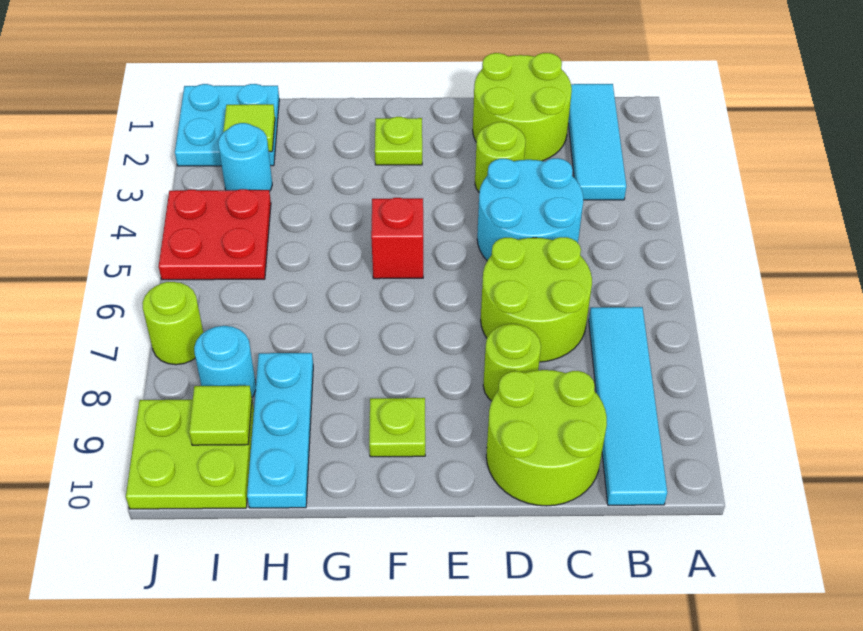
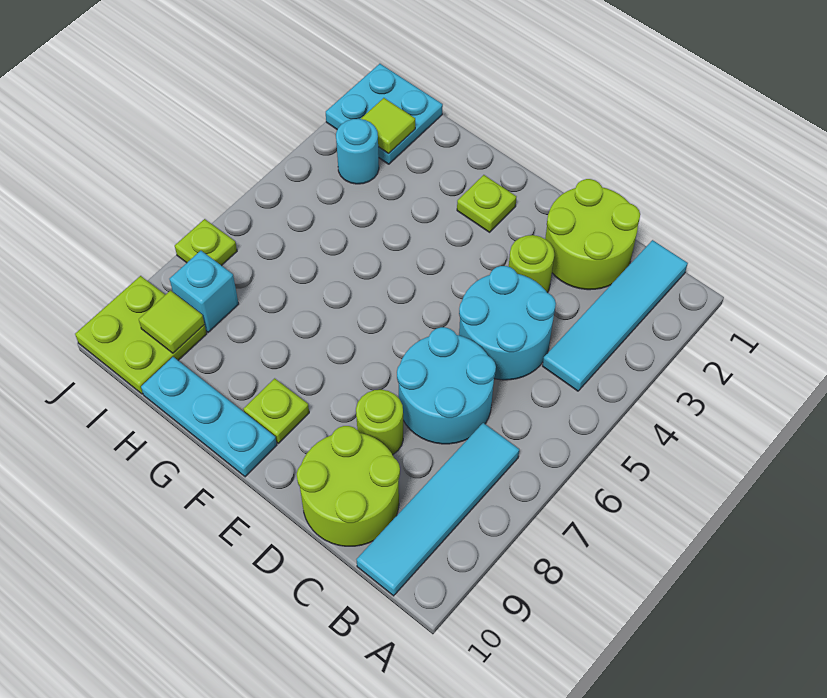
cyan tile B1:B3 level 1 -> cyan tile B1:B4 level 1
lime round brick C6:D7 level 1 -> cyan round brick C6:D7 level 1
red brick F5 level 1 -> none
cyan plate H8:H10 level 1 -> cyan plate F10:H10 level 1
red plate I4:J5 level 1 -> none
cyan round brick I8 level 1 -> cyan brick I8 level 1
lime round brick J7 level 1 -> lime plate J7 level 1

